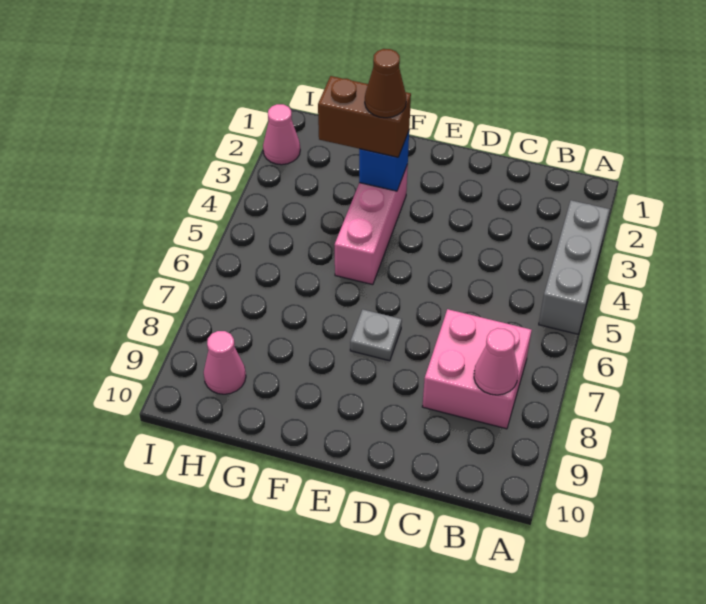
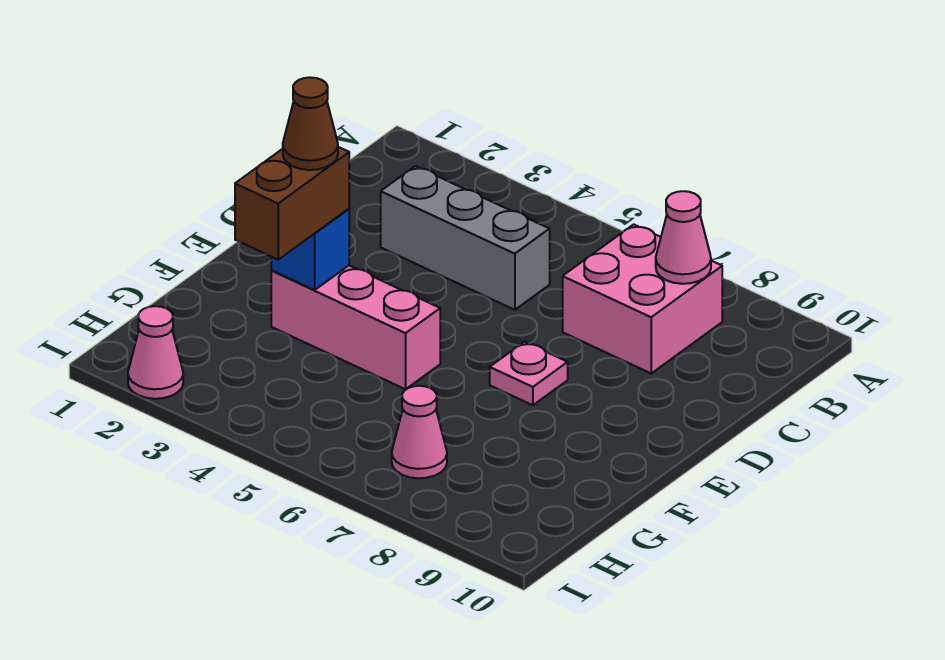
grey brick A3:A5 level 1 -> grey brick C3:C5 level 1
grey plate E7 level 1 -> pink plate E7 level 1
pink cone H9 level 1 -> pink cone H7 level 1

